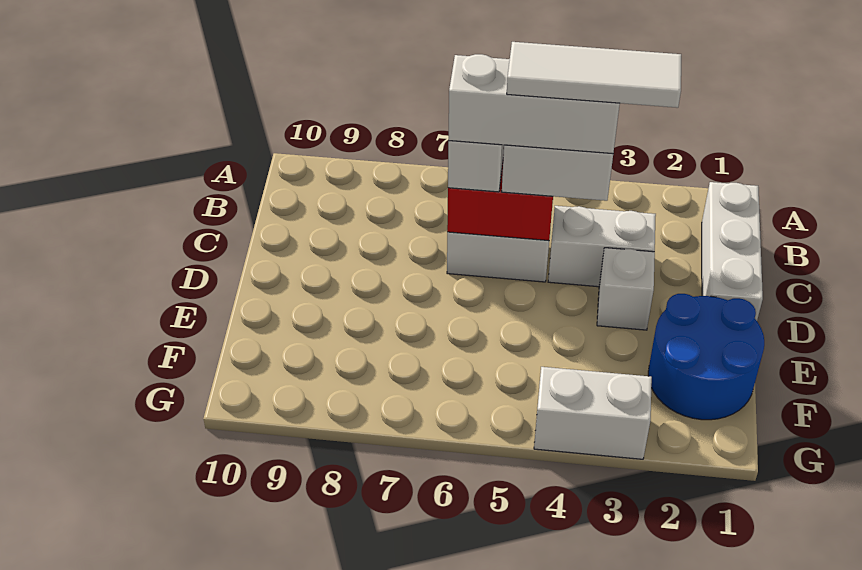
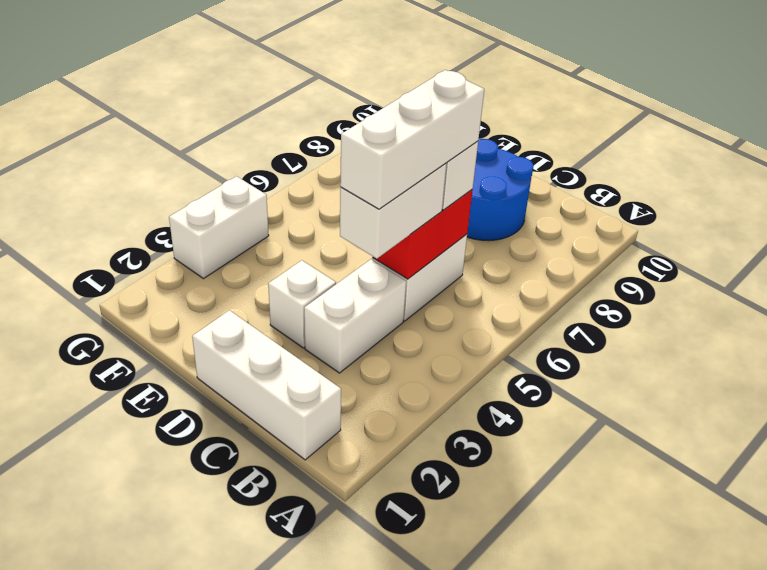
white tile C3:C5 level 5 -> none
blue round brick E1:F2 level 1 -> blue round brick C8:D9 level 1

